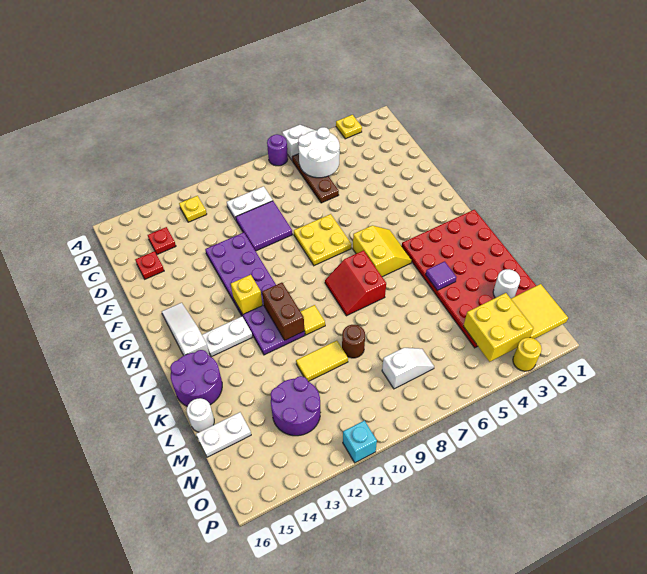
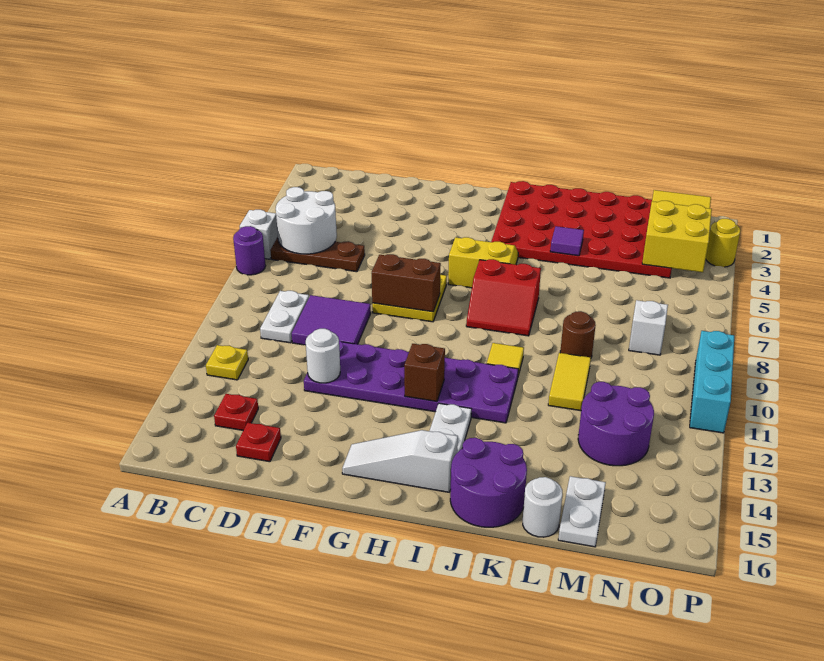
yellow plate A3 level 1 -> none
yellow brick H12 level 2 -> brown brick H12 level 2
brown brick I11:J11 level 2 -> brown brick F8:G8 level 2
white round brick M2 level 2 -> white round brick E12 level 2
cyan brick P11 level 1 -> cyan brick P9:P11 level 1

